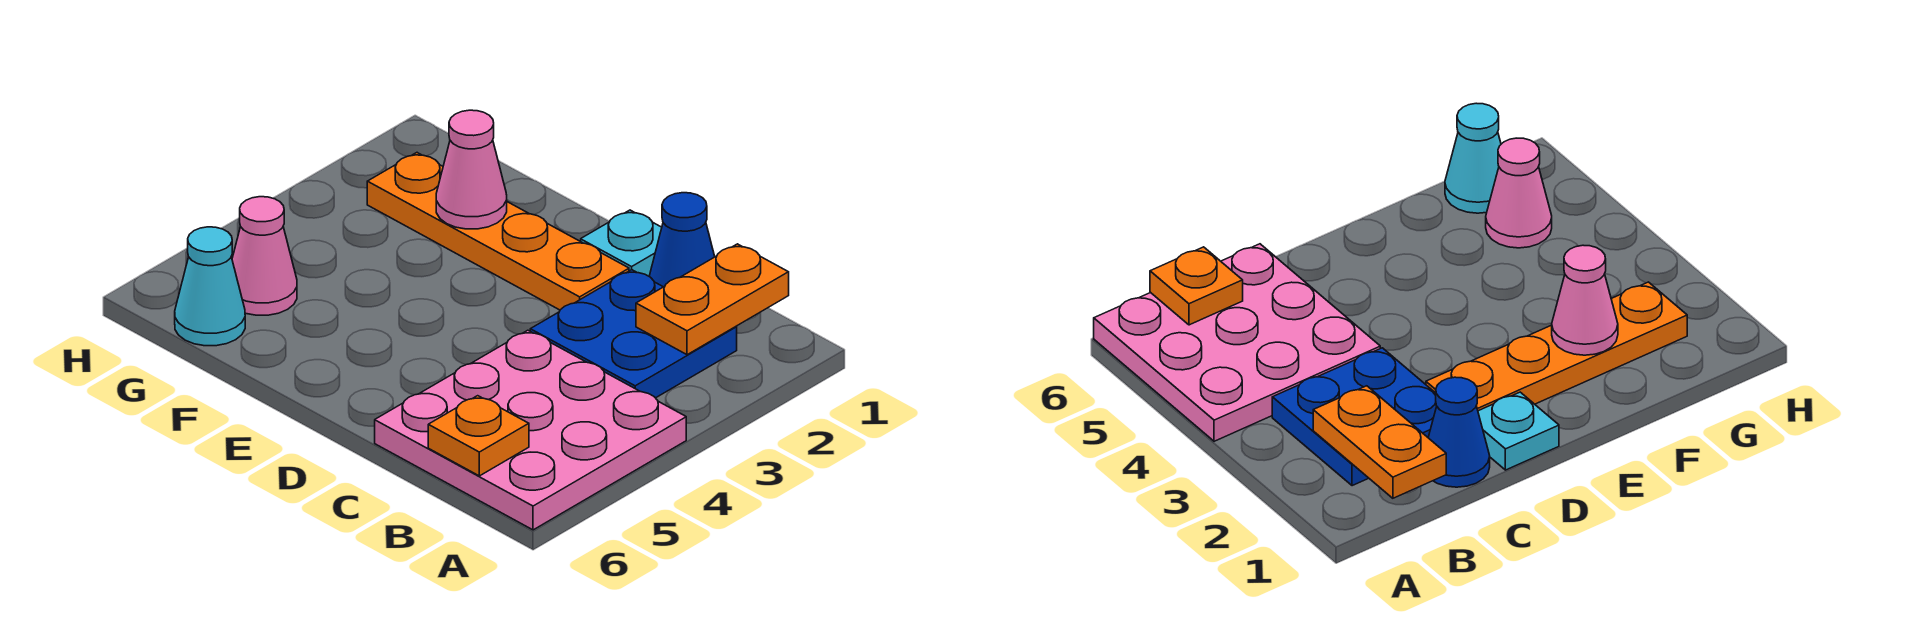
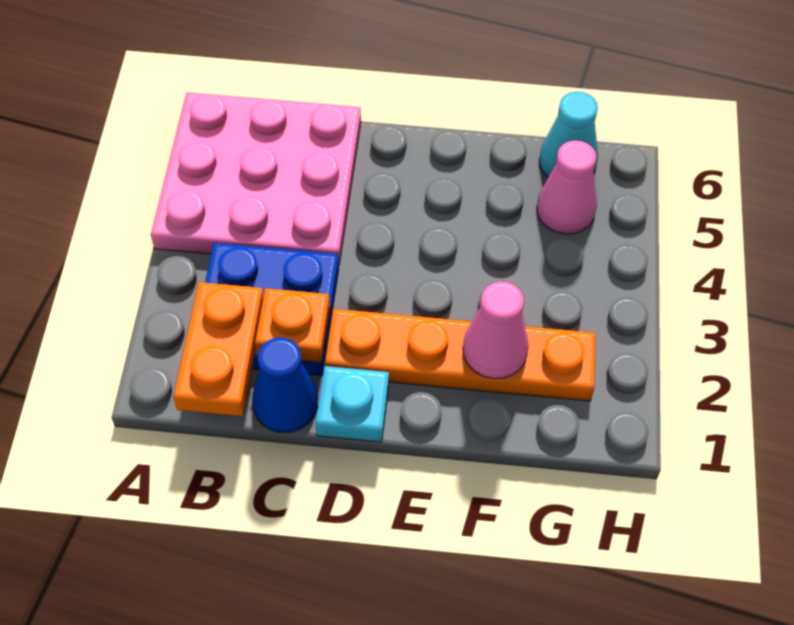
orange plate B6 level 2 -> orange plate C2 level 2

